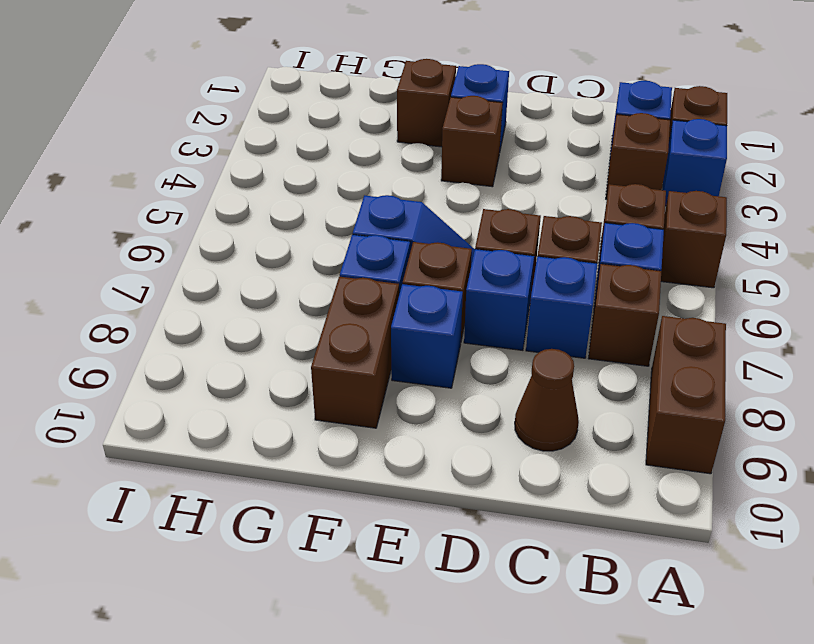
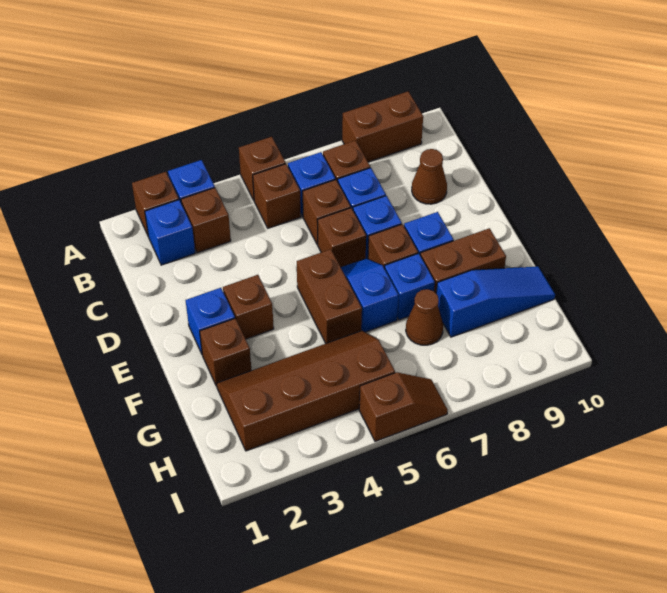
none -> brown brick E5:F5 level 1
none -> brown slope G2:H5 level 1 top H
none -> brown cone G7 level 1
none -> blue slope G8:G10 level 1 top 8
none -> brown slope I5:I6 level 1 top 5

